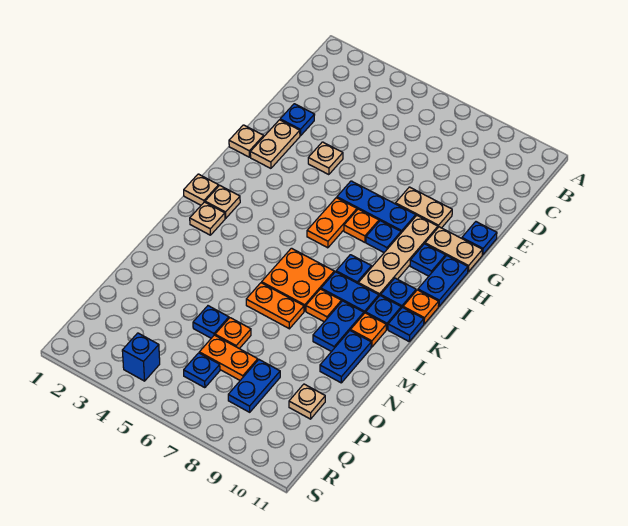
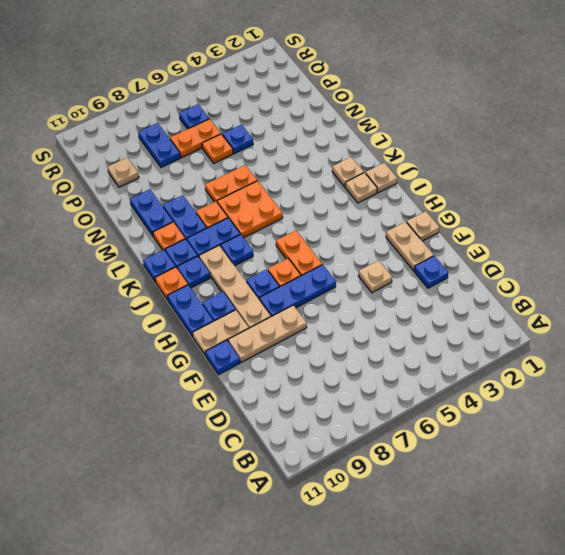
tan plate F8:F9 level 1 -> tan plate F8:F10 level 1
blue brick R4 level 1 -> none

